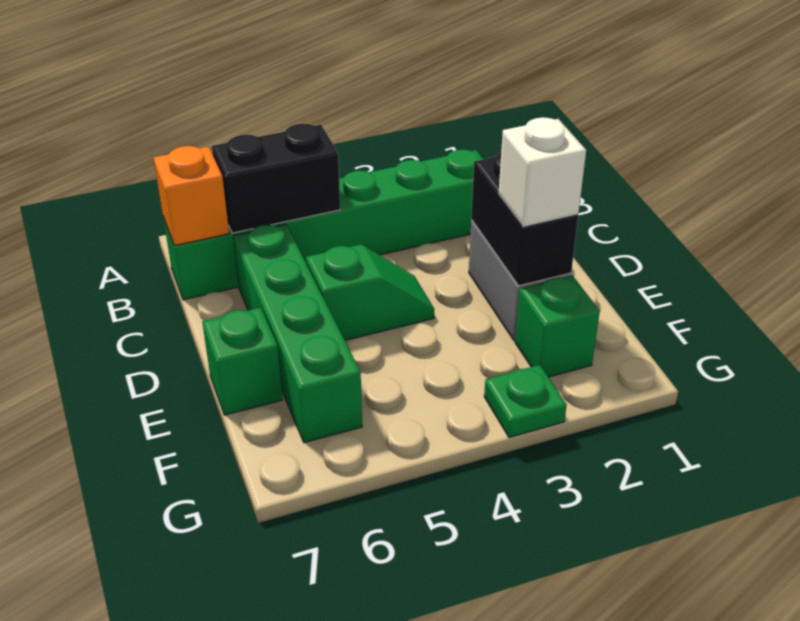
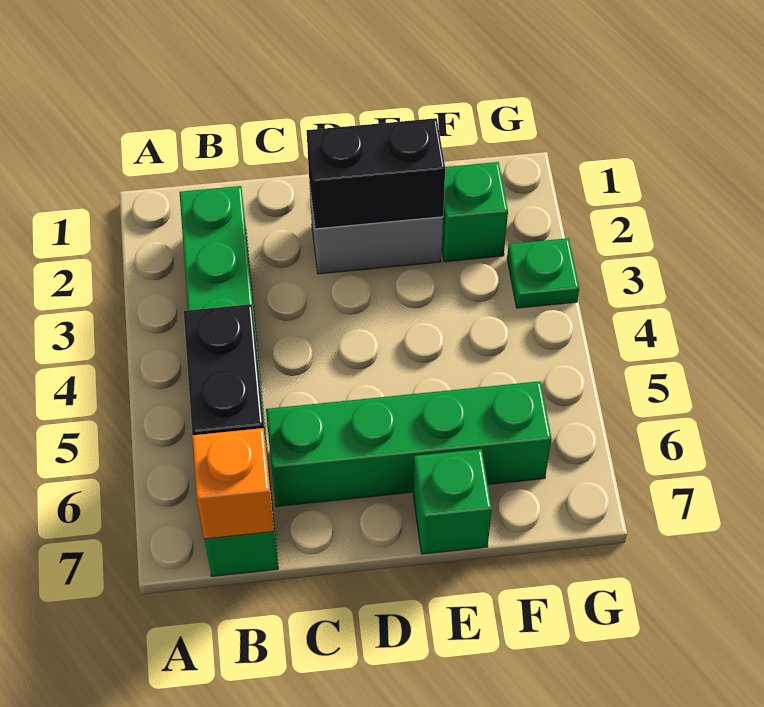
green slope D4:D5 level 1 top 5 -> none
white brick E2 level 3 -> none

